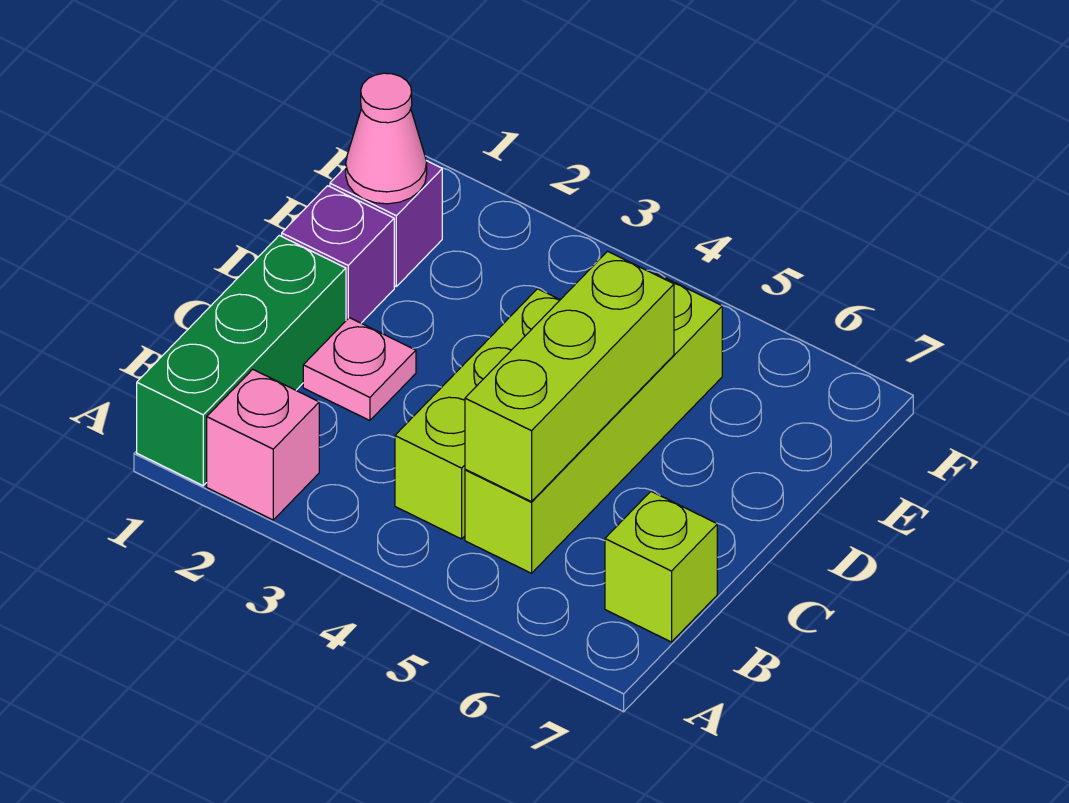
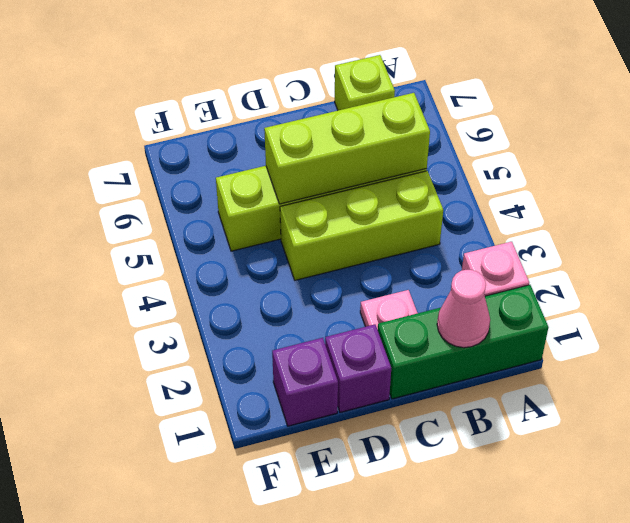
pink cone E1 level 2 -> pink cone B1 level 2

